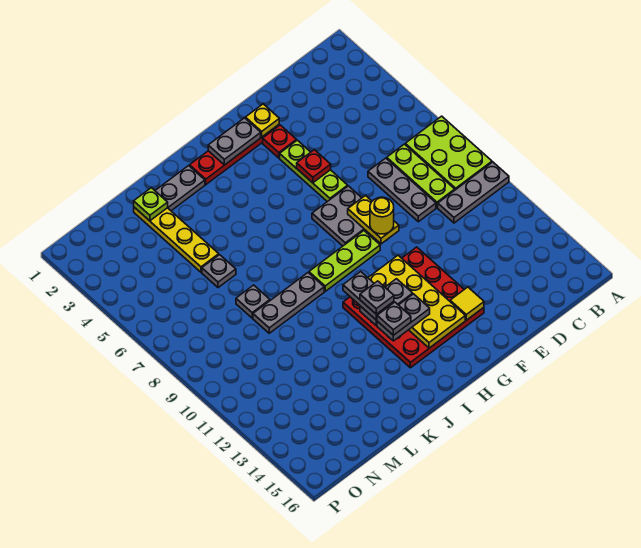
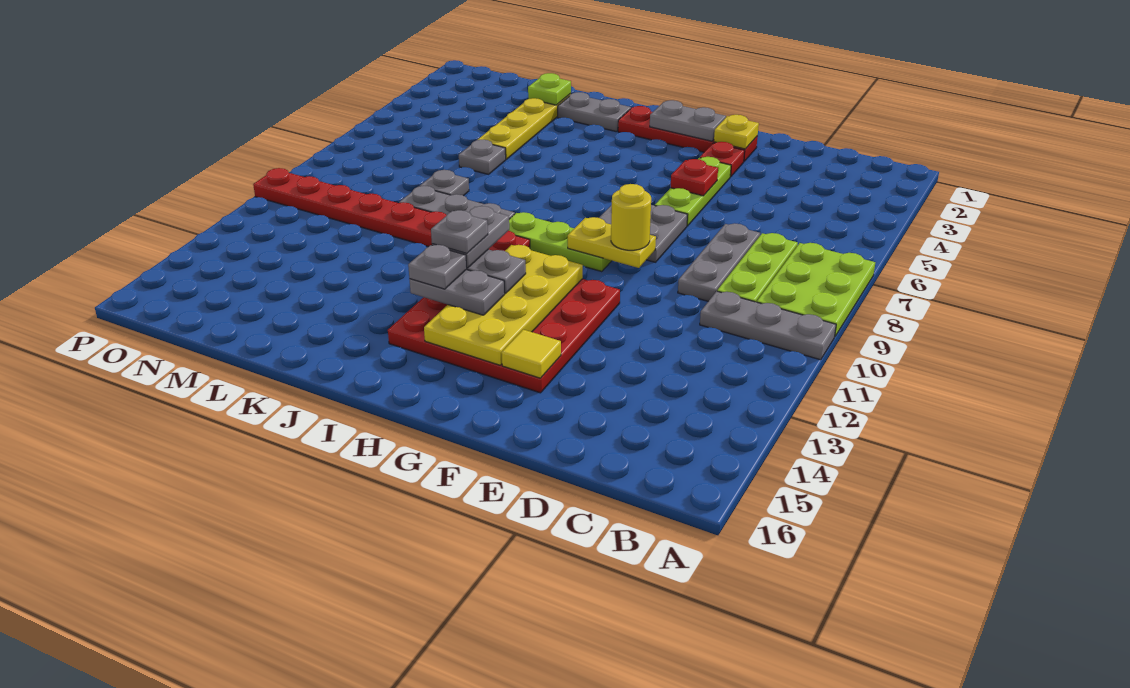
yellow plate F8:F9 level 2 -> yellow plate F9:G9 level 2
none -> red plate I10:P10 level 1

